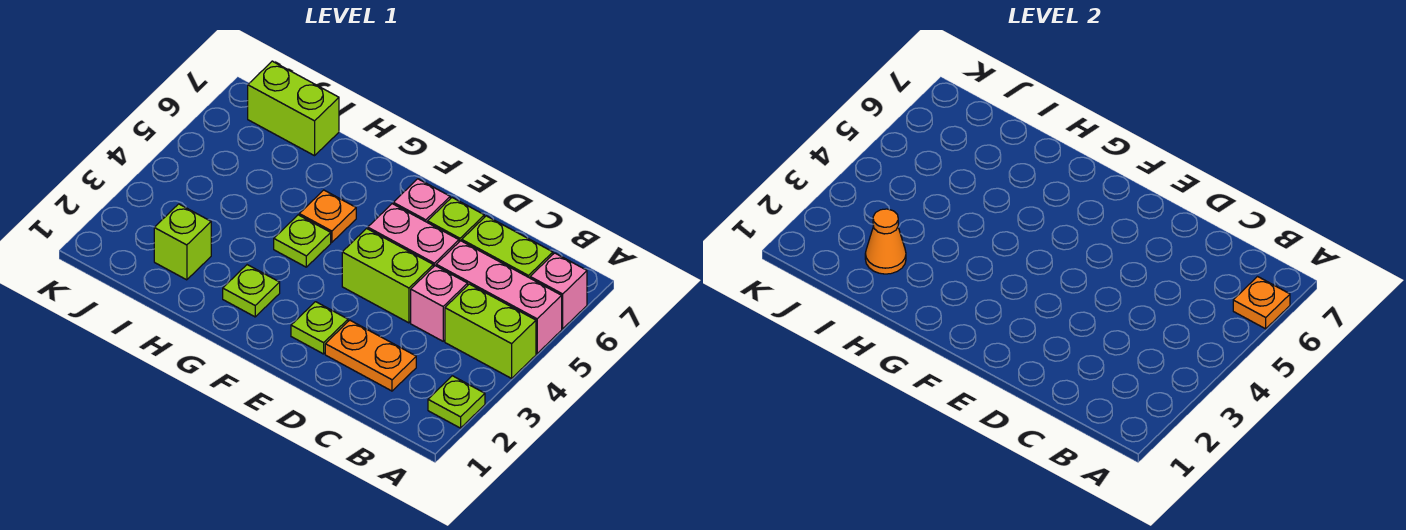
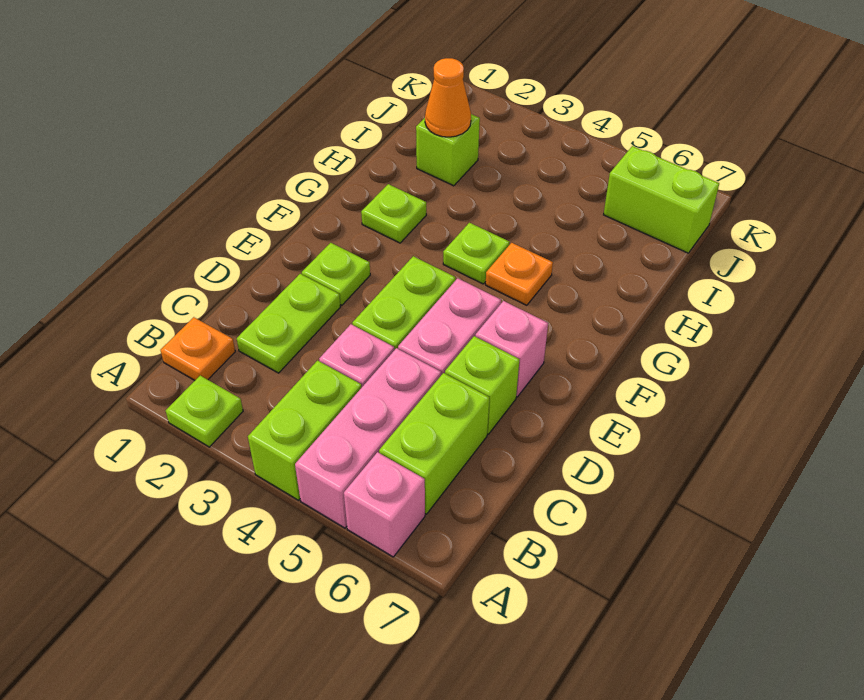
orange plate A6 level 2 -> orange plate B1 level 1
orange plate C2:D2 level 1 -> lime plate C2:D2 level 1
lime brick I7:J7 level 1 -> lime brick J6:J7 level 1

